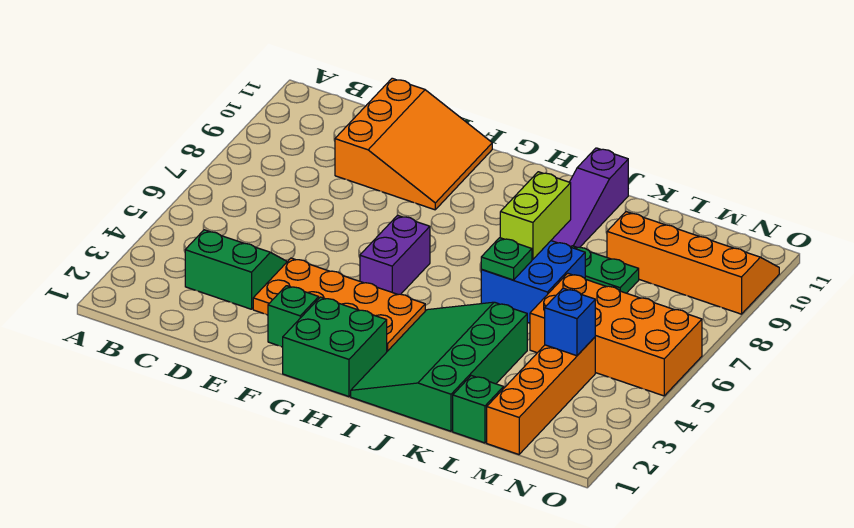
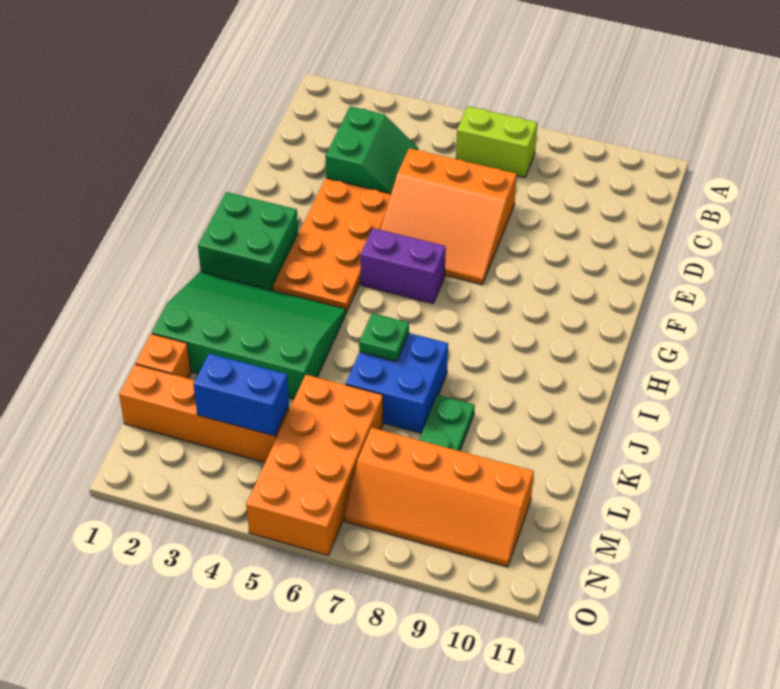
orange slope D9:F11 level 1 top D -> orange slope D5:F7 level 1 top D
green brick F2 level 1 -> none
lime brick J7:J8 level 2 -> lime brick B6:B7 level 1
purple slope J9:J11 level 1 top 11 -> none
green brick L1 level 1 -> orange brick L1 level 1
orange slope L9:O10 level 1 top 9 -> orange slope M7:N10 level 1 top M
blue brick M4 level 2 -> blue brick M3:M4 level 2

